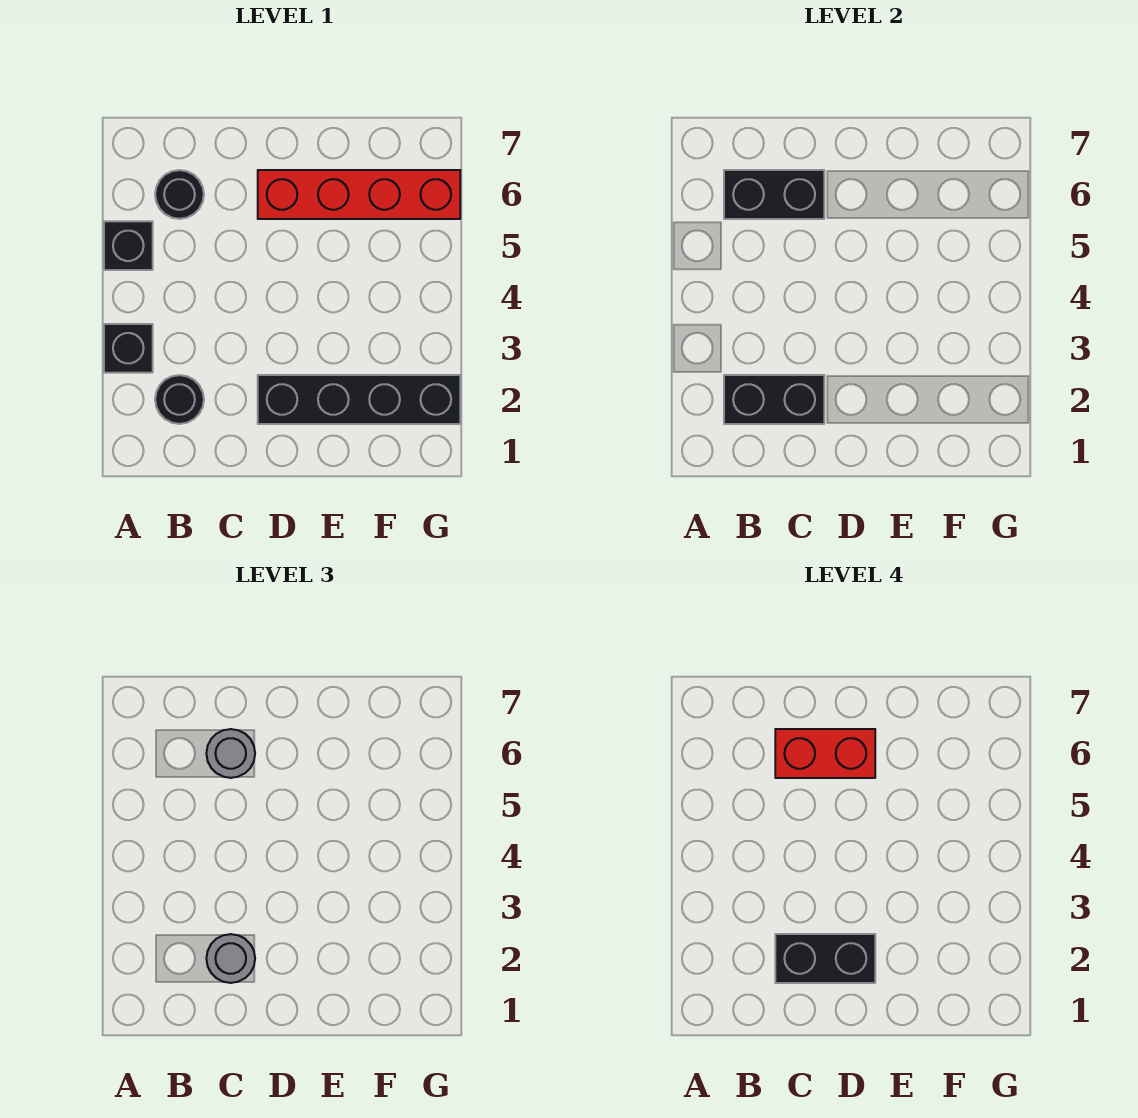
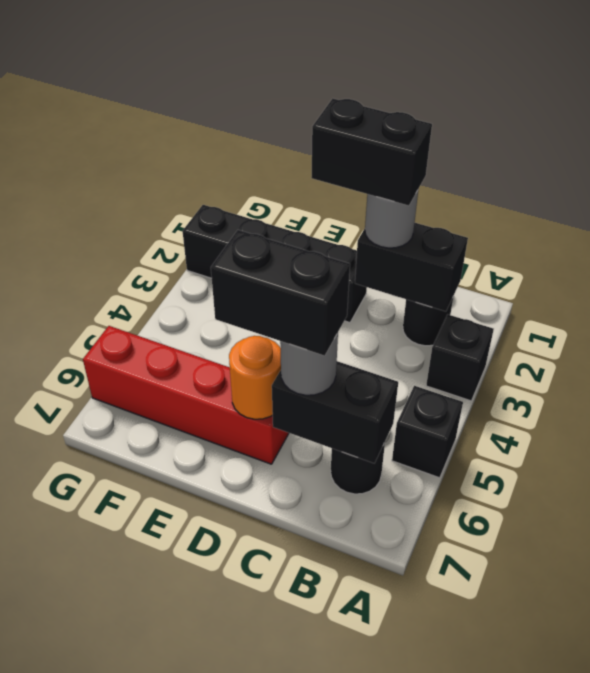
red brick C6:D6 level 4 -> black brick C6:D6 level 4
none -> orange round brick D6 level 2

